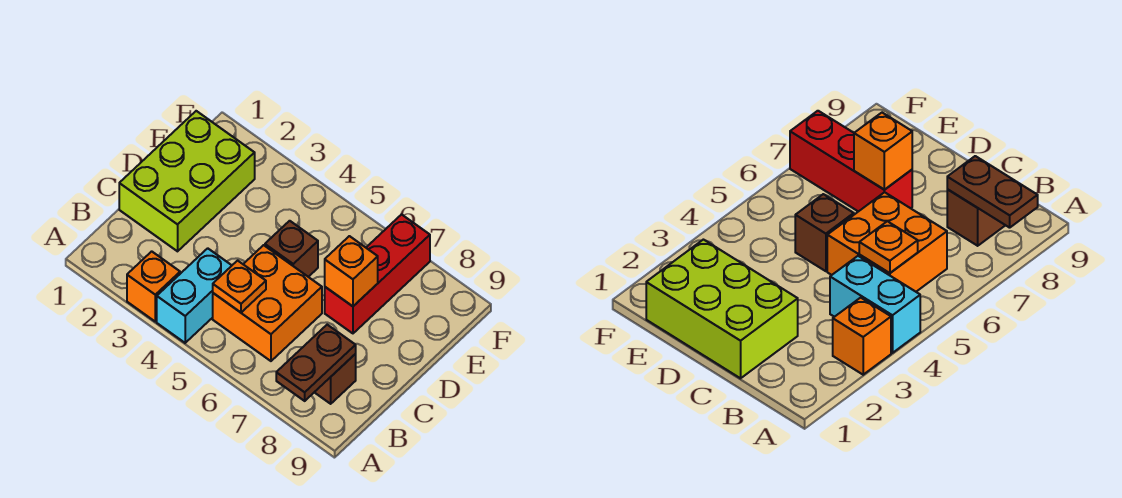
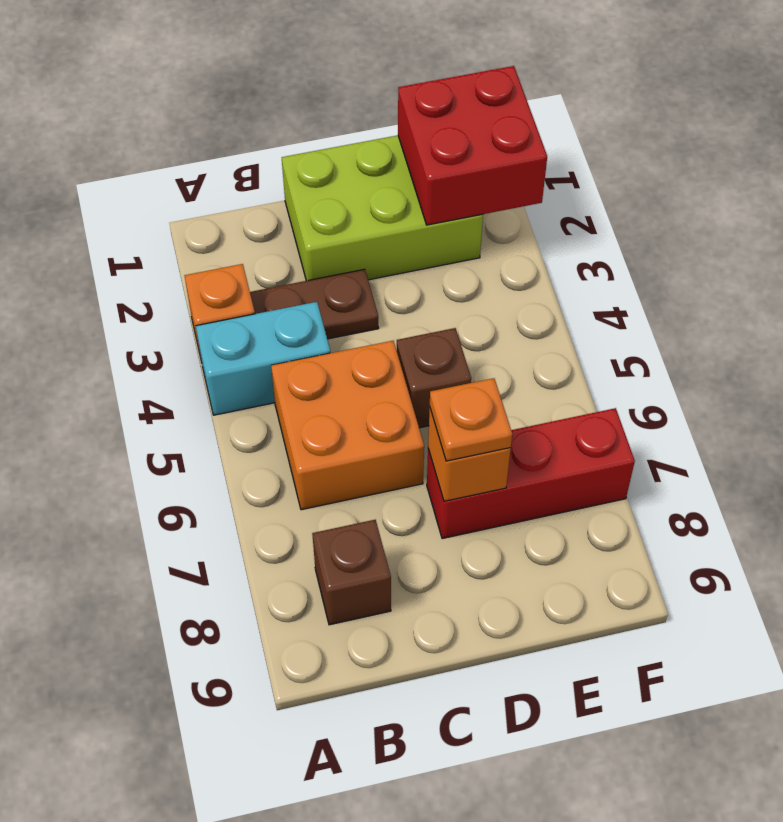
brown plate A8:B8 level 2 -> brown plate B3:C3 level 1
orange plate B5 level 2 -> orange plate D7 level 3
none -> red brick E1:F2 level 2

